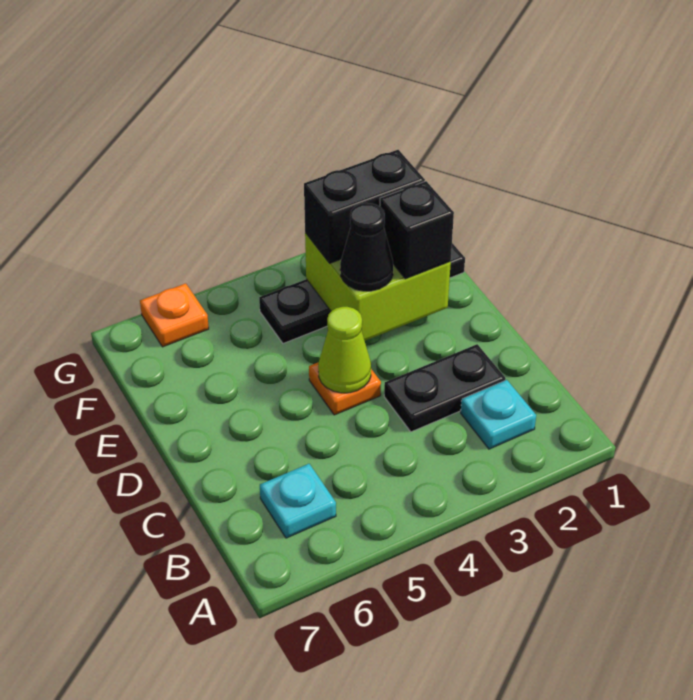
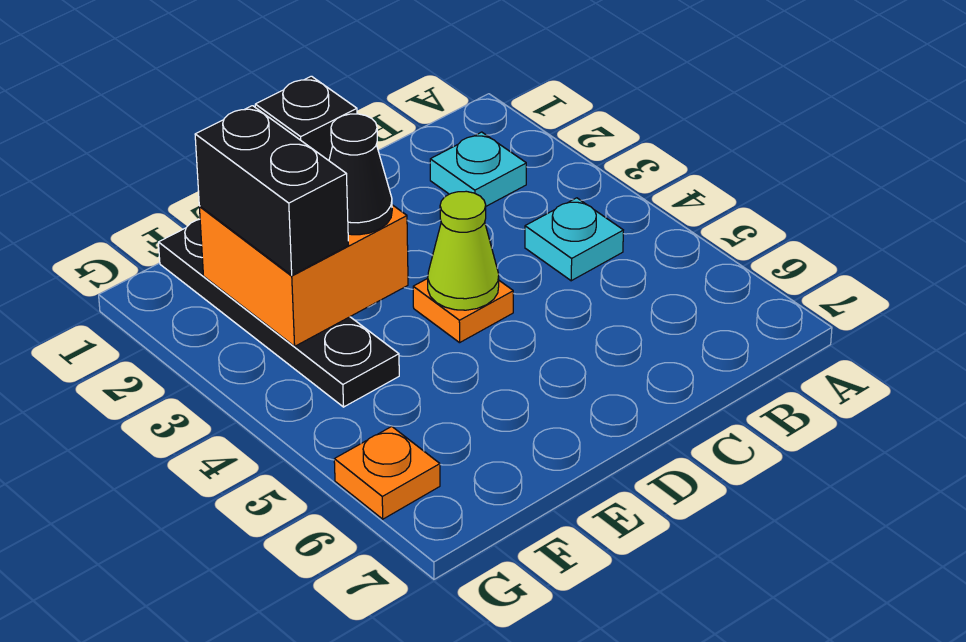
cyan plate B6 level 1 -> cyan plate B4 level 1
black plate C2:C3 level 1 -> none
lime brick E2:F3 level 2 -> orange brick E2:F3 level 2

